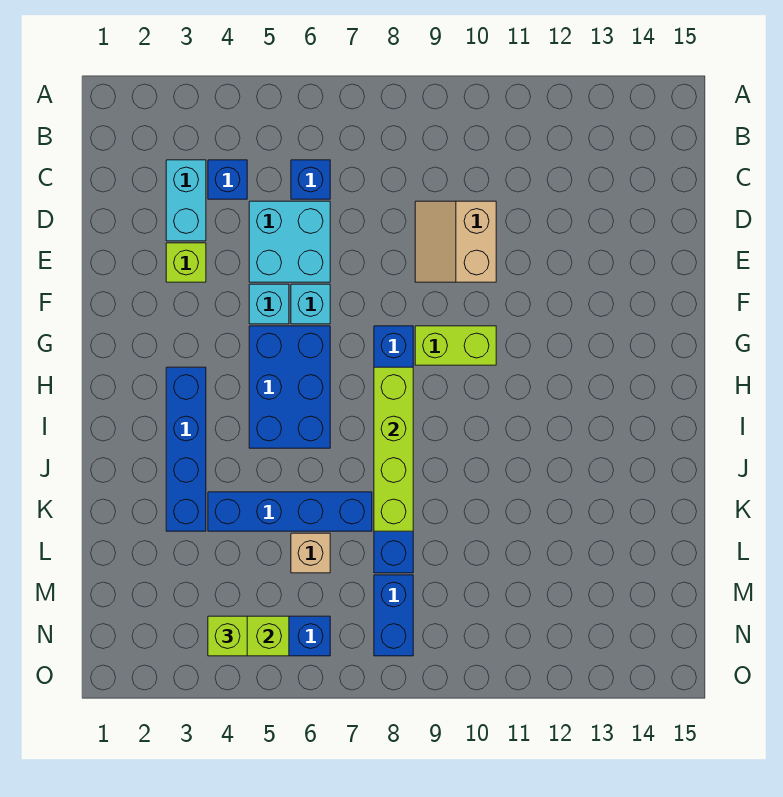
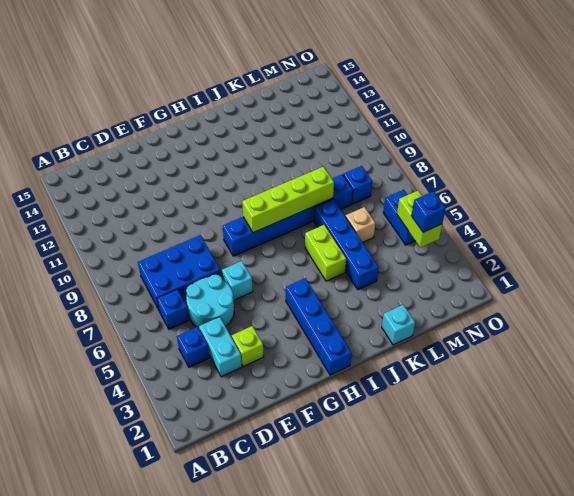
cyan brick C3:D3 level 1 -> cyan brick D3:D4 level 1
cyan brick D5:E6 level 1 -> cyan round brick D5:E6 level 1
tan slope D9:E10 level 1 top 10 -> none
cyan brick F5 level 1 -> cyan brick K1 level 1
blue brick G5:I6 level 1 -> blue brick C7:E8 level 1
lime brick G9:G10 level 1 -> lime brick J5:J6 level 1
blue brick H3:K3 level 1 -> blue brick H1:H4 level 1
blue brick M8:N8 level 1 -> blue brick M8 level 1
lime brick N4 level 3 -> blue brick N4 level 3

